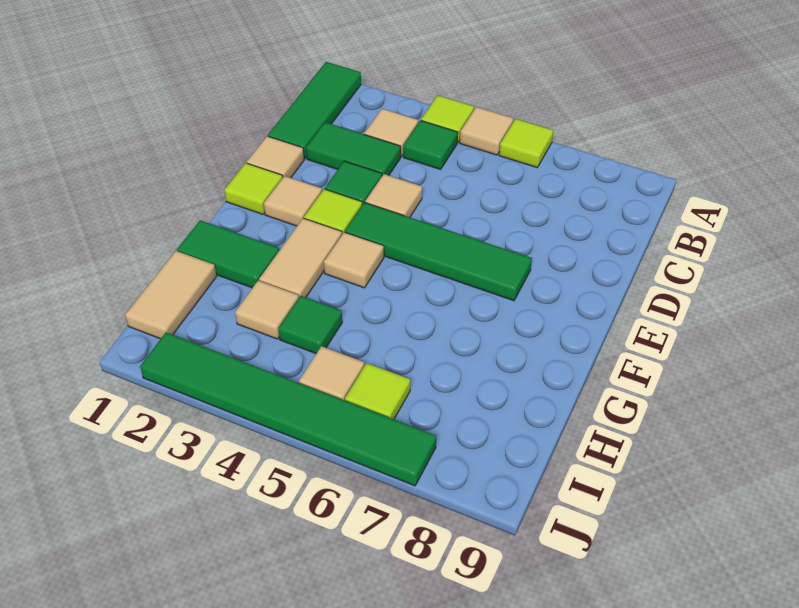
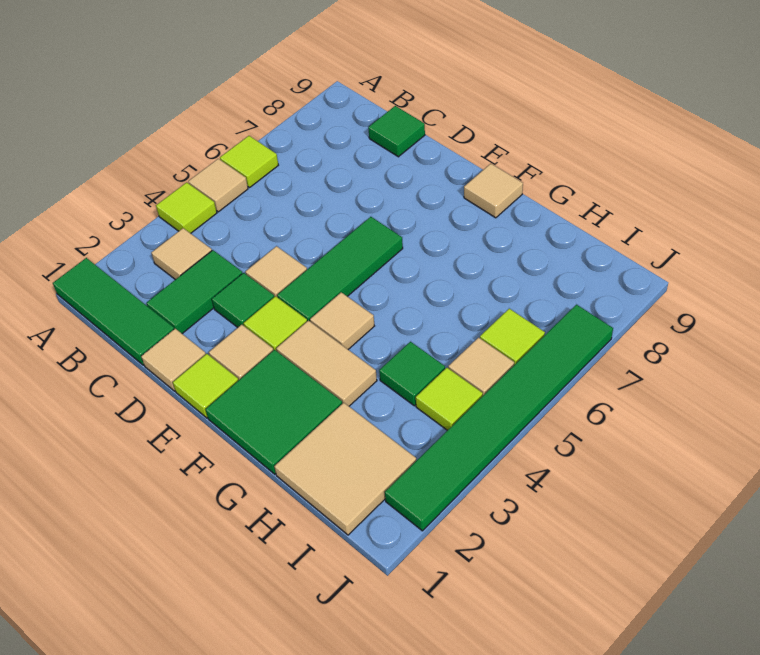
green tile B4 level 1 -> green tile C9 level 1
green tile E4:E7 level 1 -> green tile E4:E6 level 1
green tile G1:G2 level 1 -> green tile F1:G2 level 1
tan tile H1:I1 level 1 -> tan tile H1:I2 level 1
tan tile H3 level 1 -> tan tile F9 level 1
none -> lime tile I4 level 1

